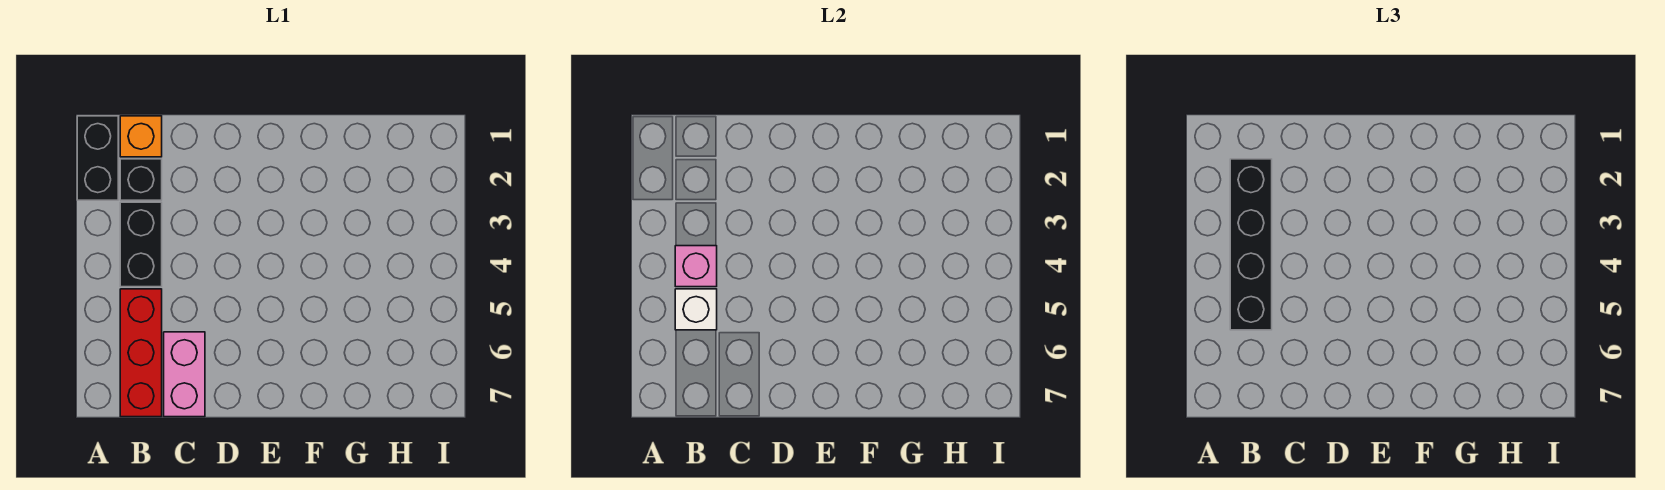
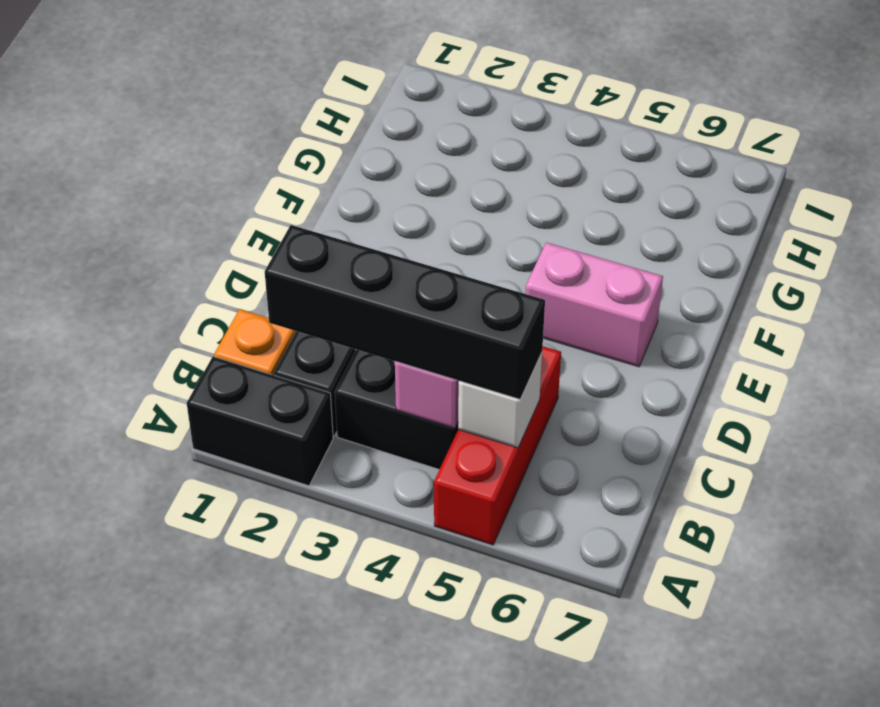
red brick B5:B7 level 1 -> red brick A5:C5 level 1
pink brick C6:C7 level 1 -> pink brick E5:E6 level 1

